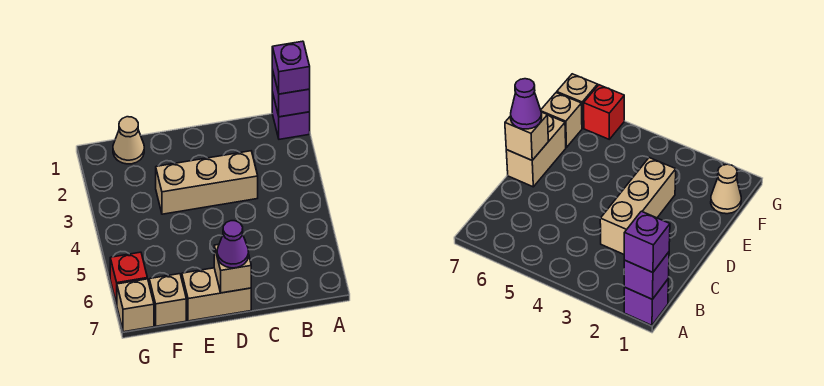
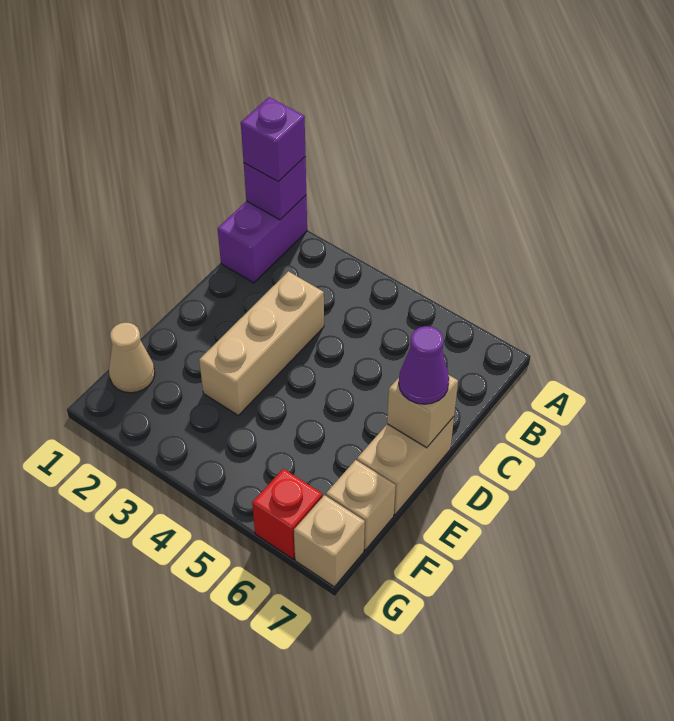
purple brick A1 level 1 -> purple brick A1:B1 level 1

